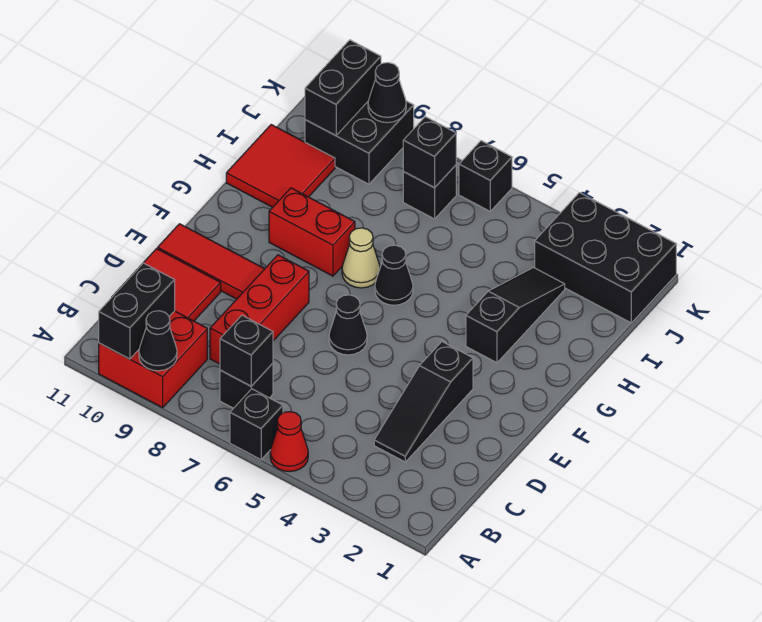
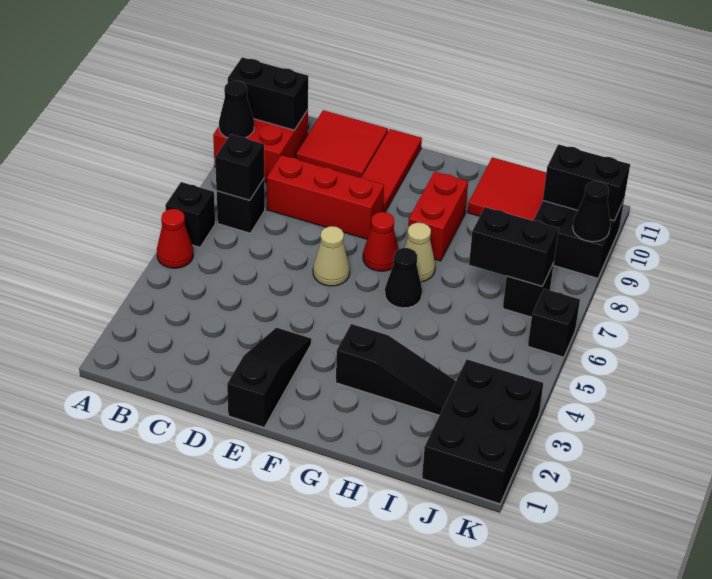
black slope C3:E3 level 1 top E -> black slope E1:E3 level 1 top 1
black cone E6 level 1 -> tan cone E6 level 1
none -> red cone F7 level 1
black brick J7 level 2 -> black brick I7:J7 level 2

